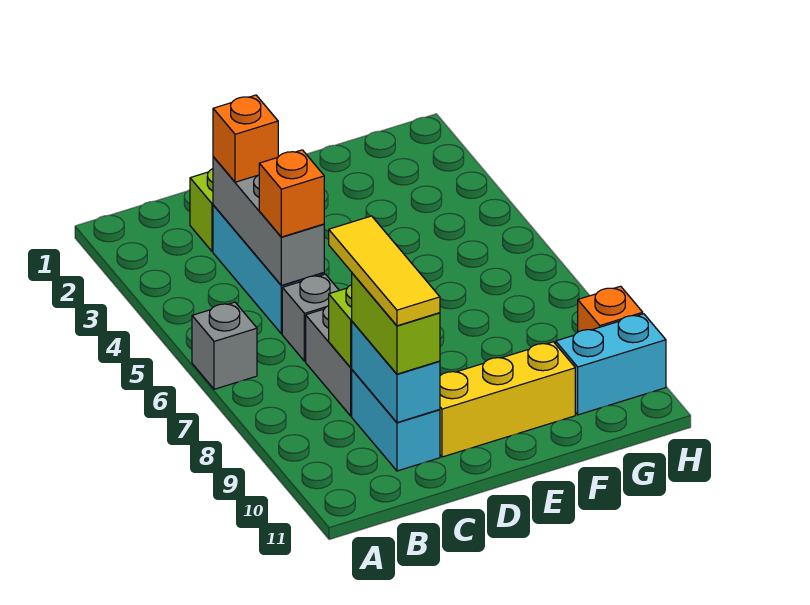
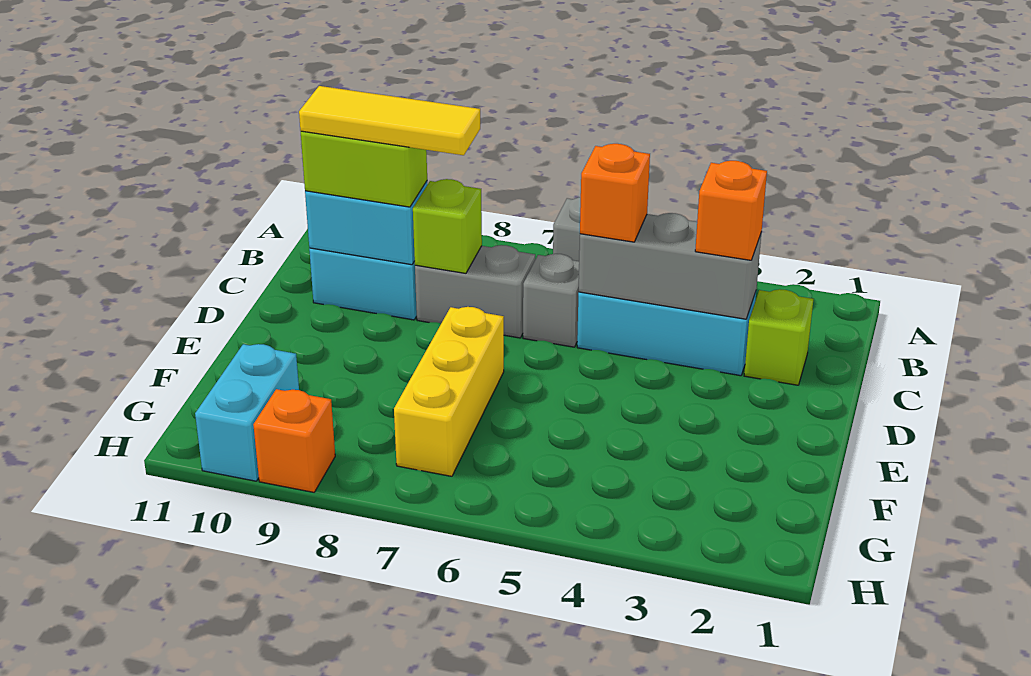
yellow brick D10:F10 level 1 -> yellow brick E7:G7 level 1

